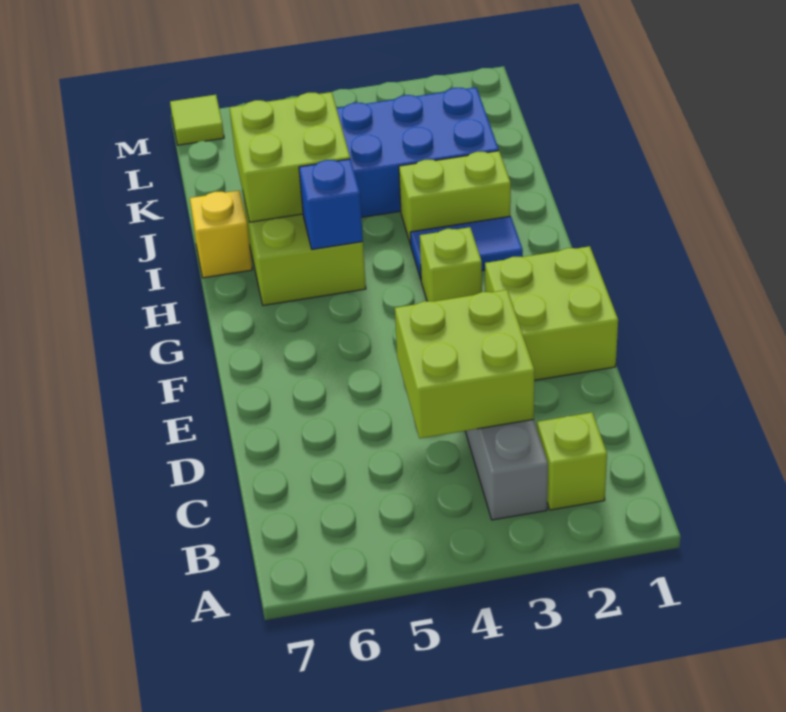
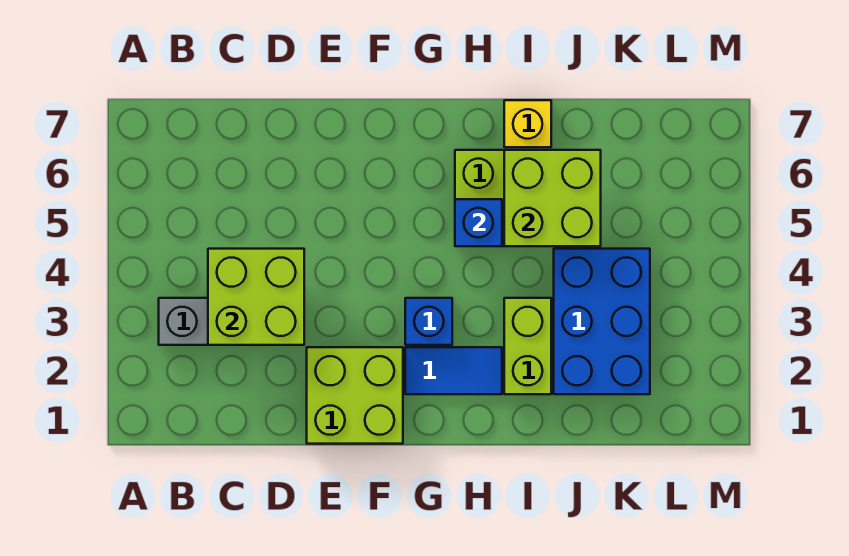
lime brick B2 level 1 -> none
lime brick G3 level 1 -> blue brick G3 level 1
blue tile H2:H3 level 1 -> blue tile G2:H2 level 1
lime tile M7 level 1 -> none

